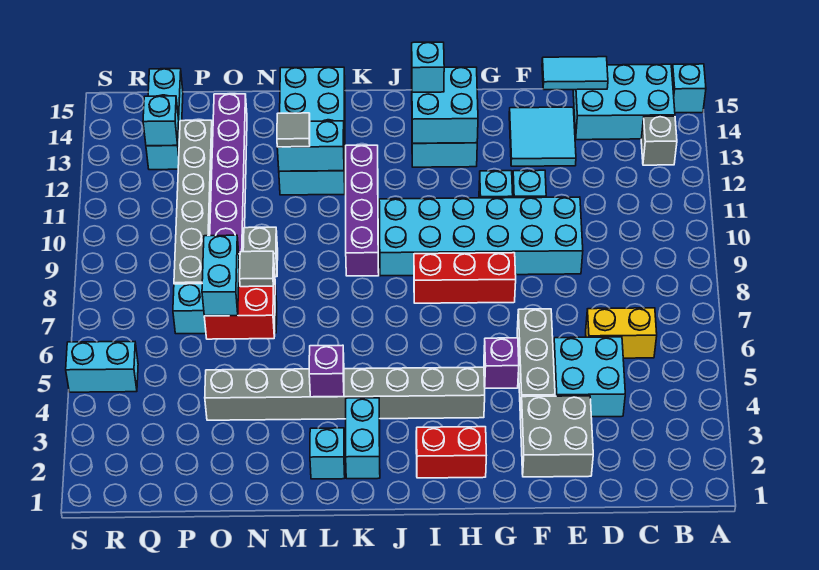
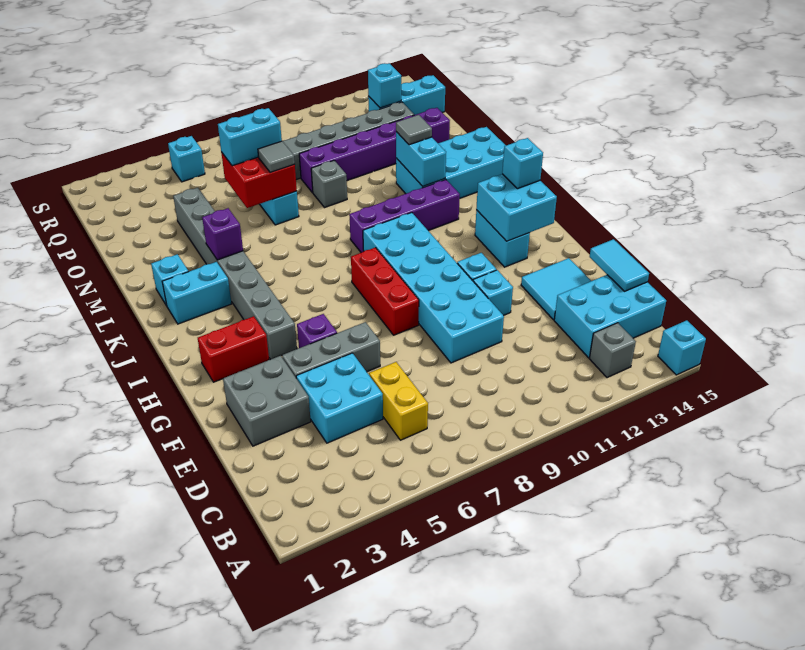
cyan brick B14:D15 level 1 -> cyan brick C13:D15 level 1
red brick H2:I2 level 1 -> red brick H2:H3 level 1
cyan brick R5:S5 level 1 -> cyan brick R5 level 1

